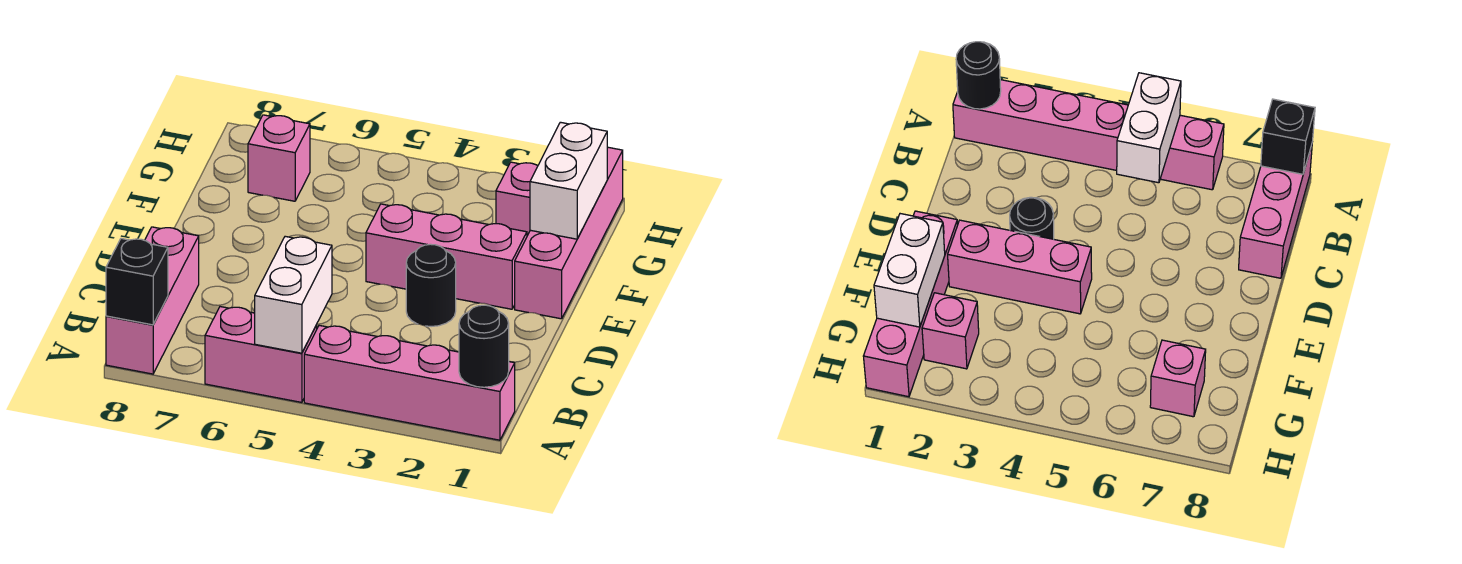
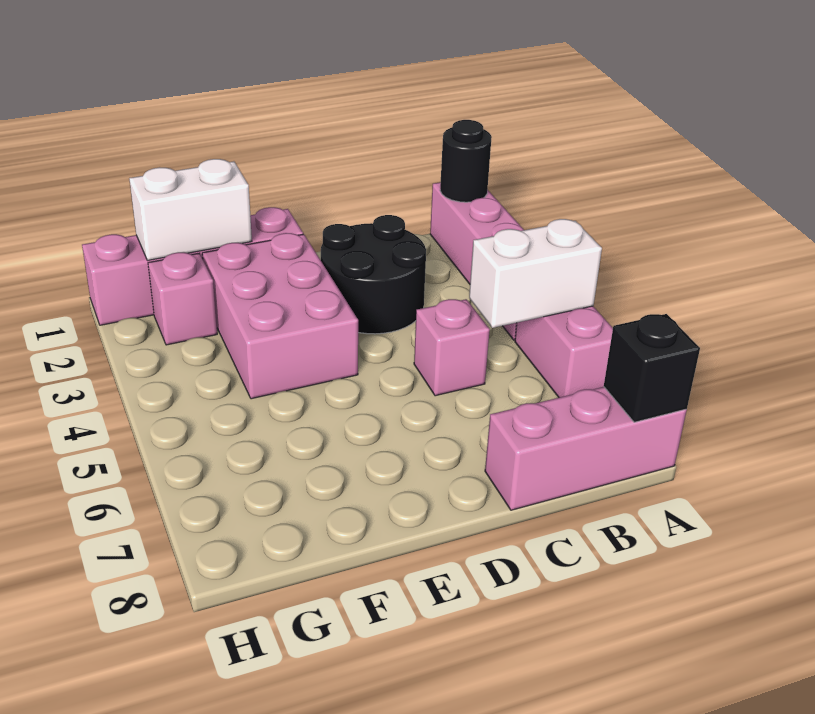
black round brick D3 level 1 -> black round brick C2:D3 level 1
pink brick E2:E4 level 1 -> pink brick E2:F4 level 1
pink brick G7 level 1 -> pink brick C5 level 1

